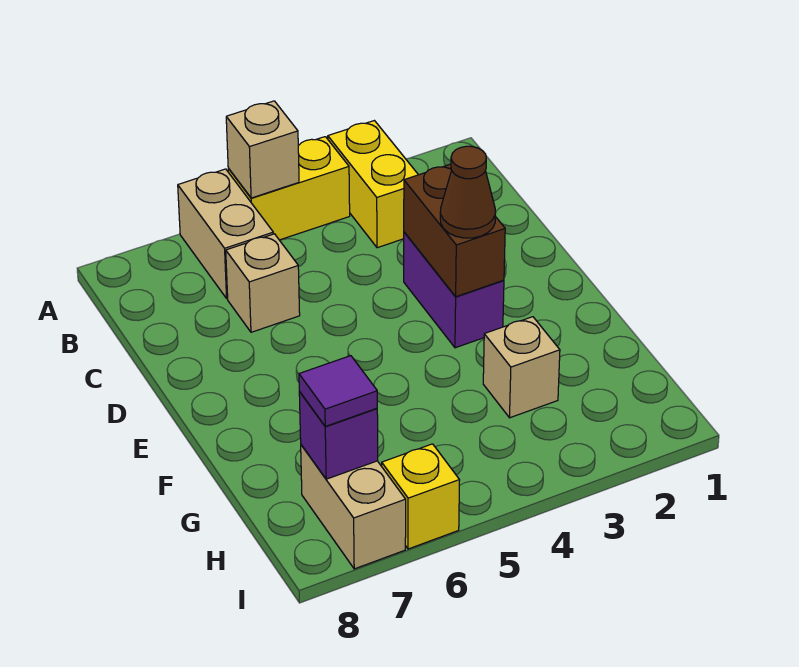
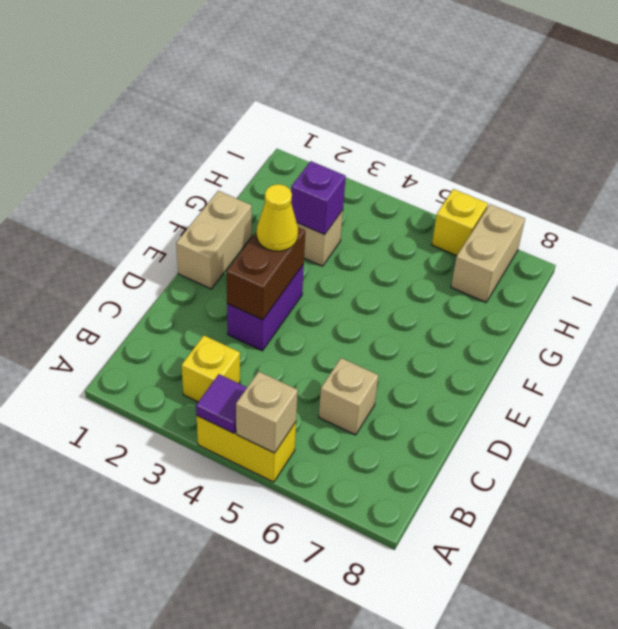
yellow brick A3:B3 level 1 -> yellow brick B3 level 1
tan brick A6:B6 level 1 -> tan brick E1:F1 level 1
brown cone E3 level 3 -> yellow cone E3 level 3
purple brick H7 level 2 -> purple brick G3 level 2
purple tile H7 level 3 -> purple tile A4 level 2

